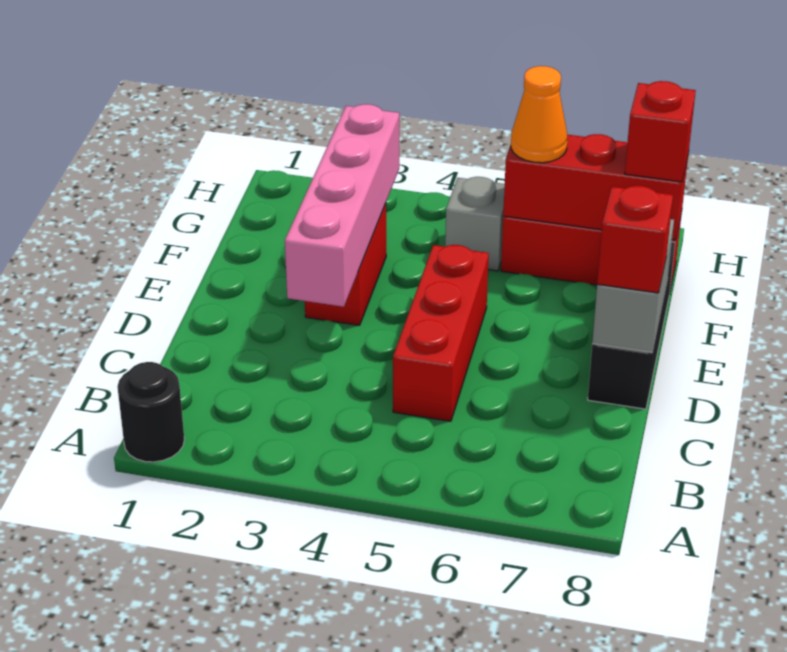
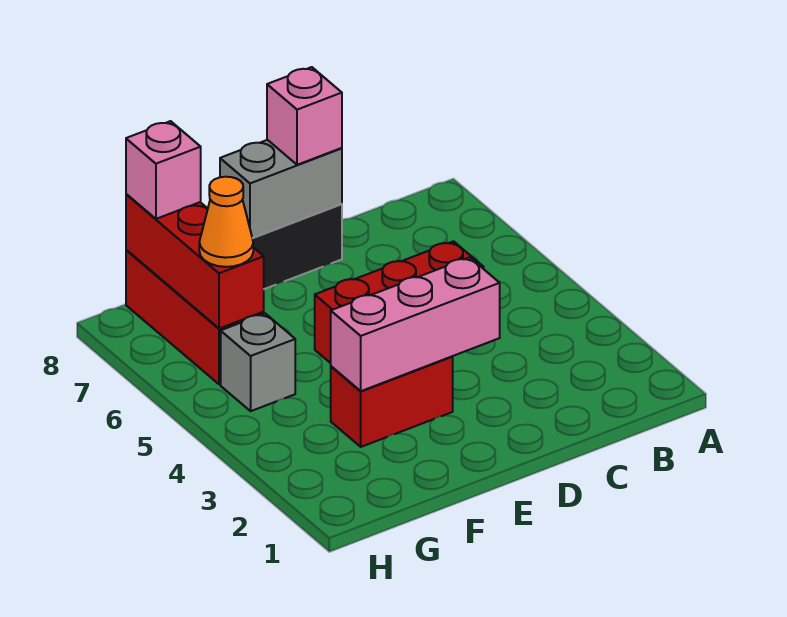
black round brick A1 level 1 -> none
pink brick D3:G3 level 2 -> pink brick D3:F3 level 2
red brick D8 level 3 -> pink brick D8 level 3
red brick G8 level 3 -> pink brick G8 level 3

